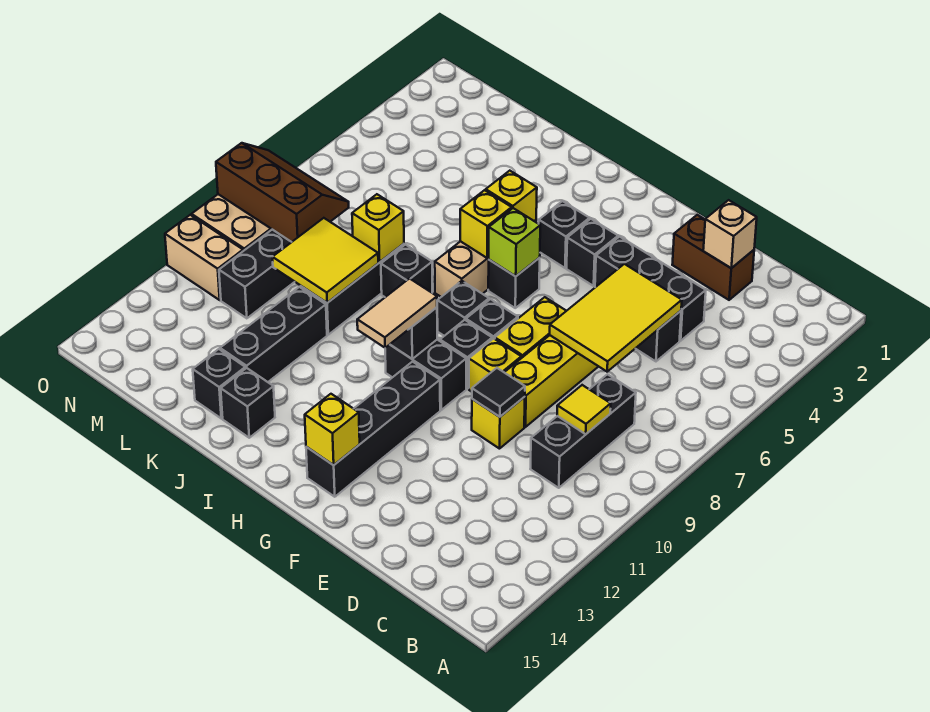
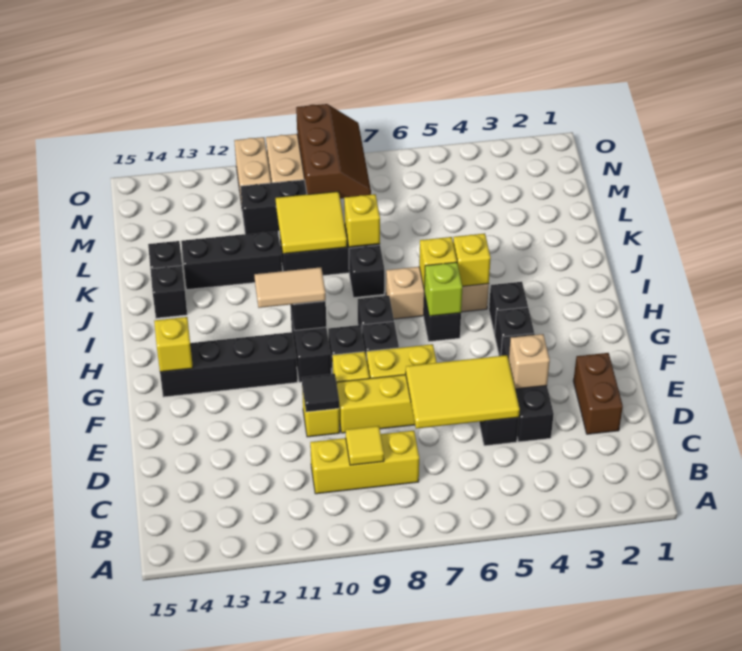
black brick C8:C10 level 1 -> yellow brick C8:C10 level 1
tan brick D2 level 2 -> tan brick E4 level 2

